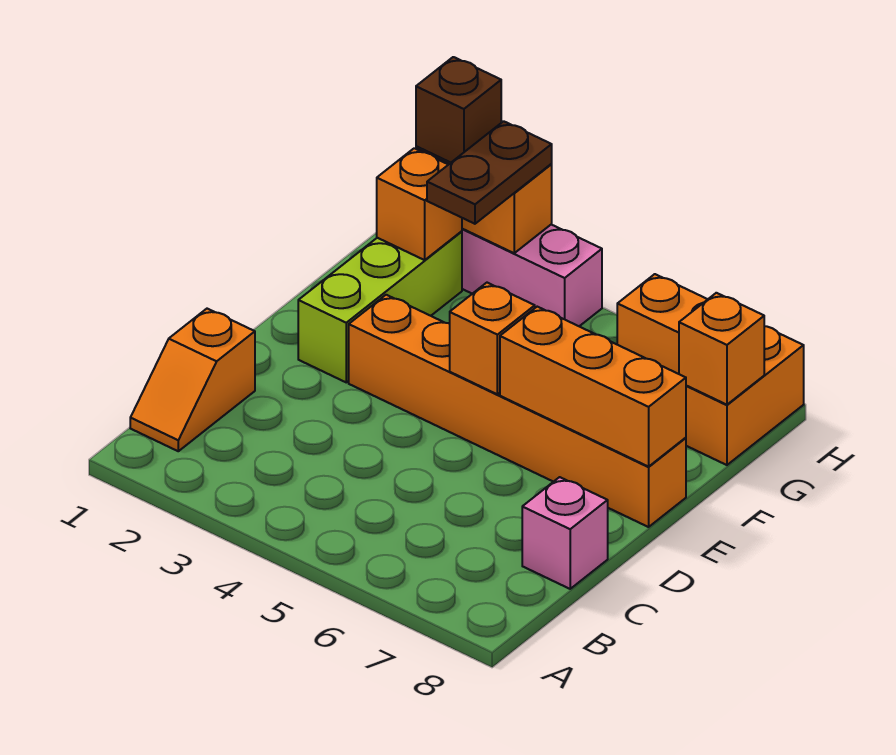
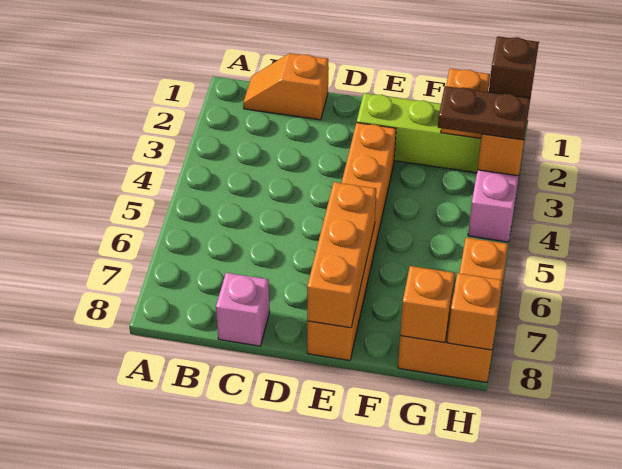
orange brick E5 level 2 -> orange brick H8 level 2

